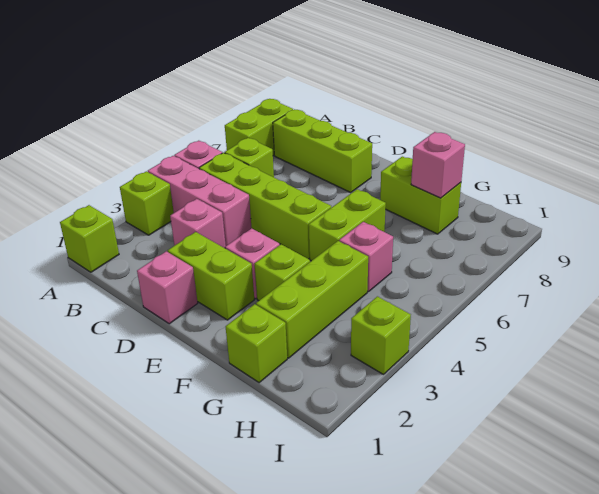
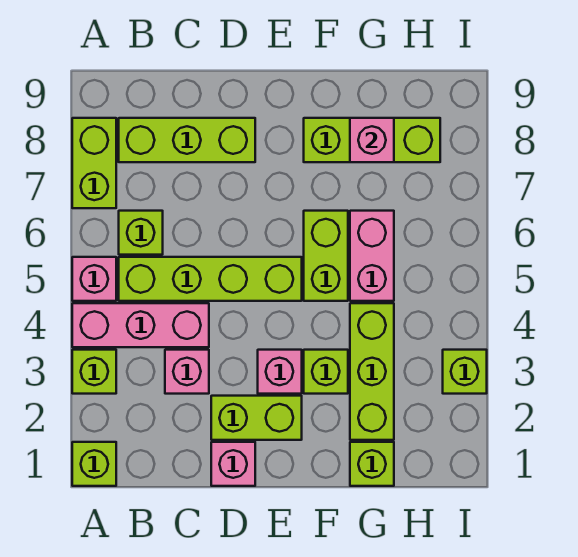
lime brick F8:G8 level 1 -> lime brick F8:H8 level 1
pink brick G5 level 1 -> pink brick G5:G6 level 1

